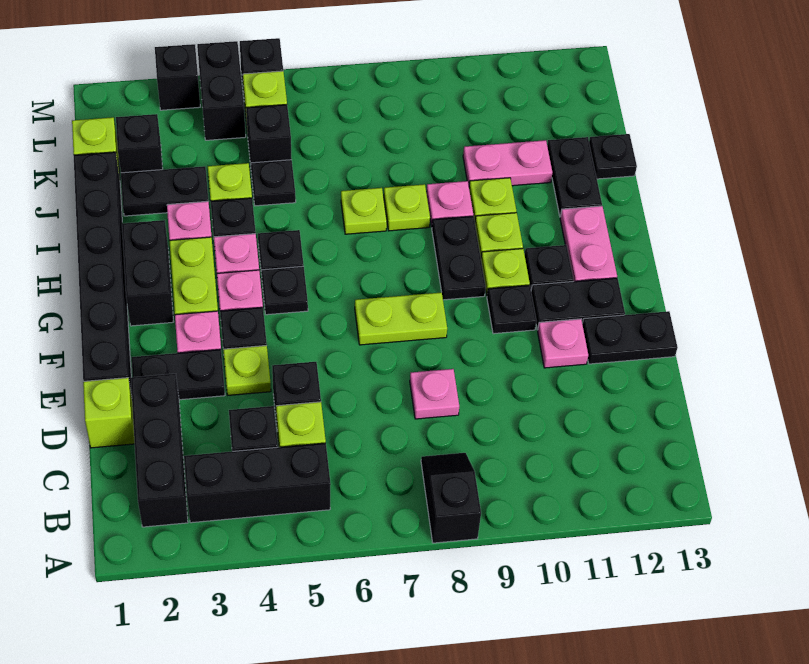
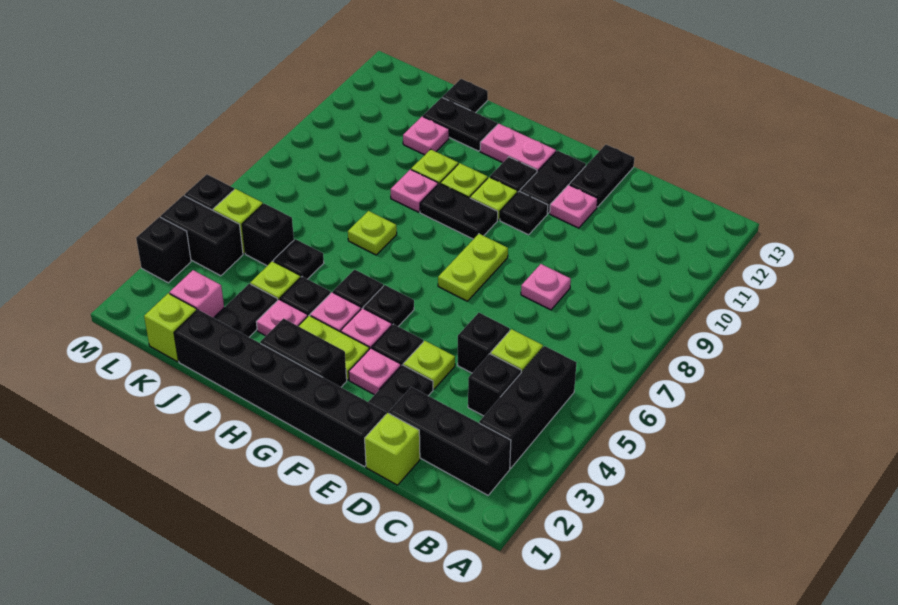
black slope A8:B8 level 1 top A -> none
lime plate I8 level 1 -> none
pink plate J10:J11 level 1 -> pink plate J11 level 1
black brick K2 level 1 -> pink brick K2 level 1

